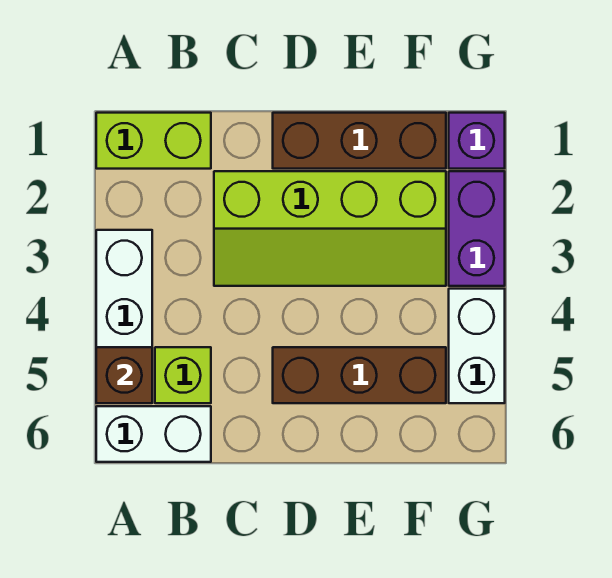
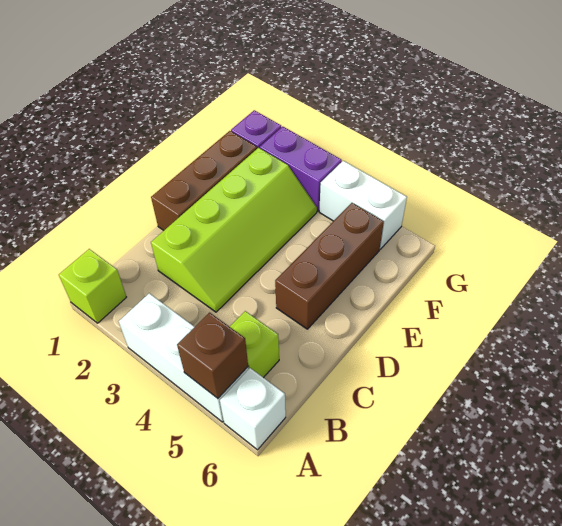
lime brick A1:B1 level 1 -> lime brick A1 level 1
white brick A6:B6 level 1 -> white brick A6 level 1

